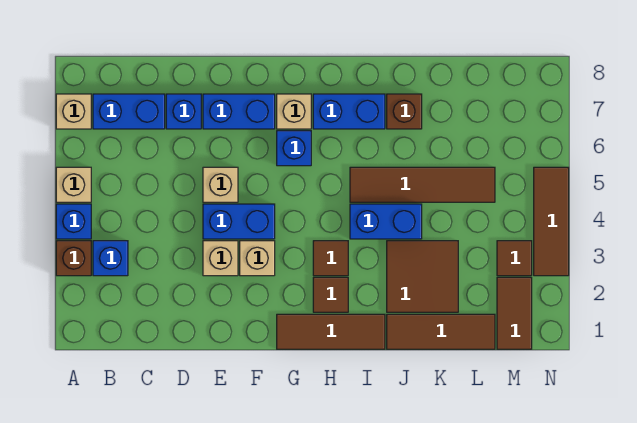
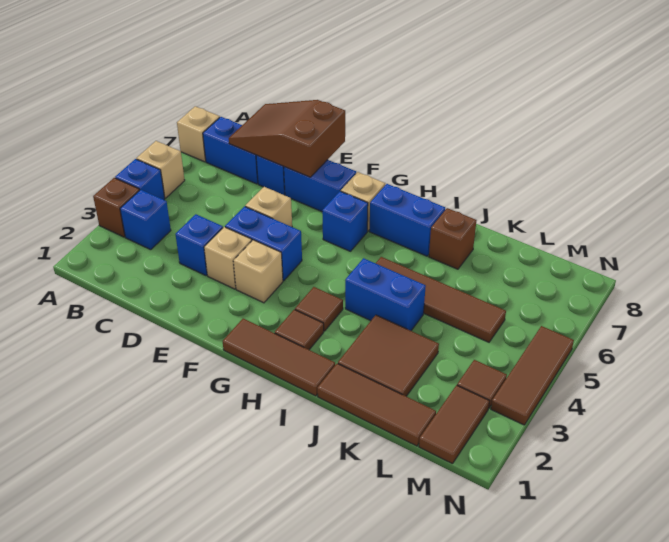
none -> brown slope C7:E8 level 2 top E
none -> blue brick D3 level 1

